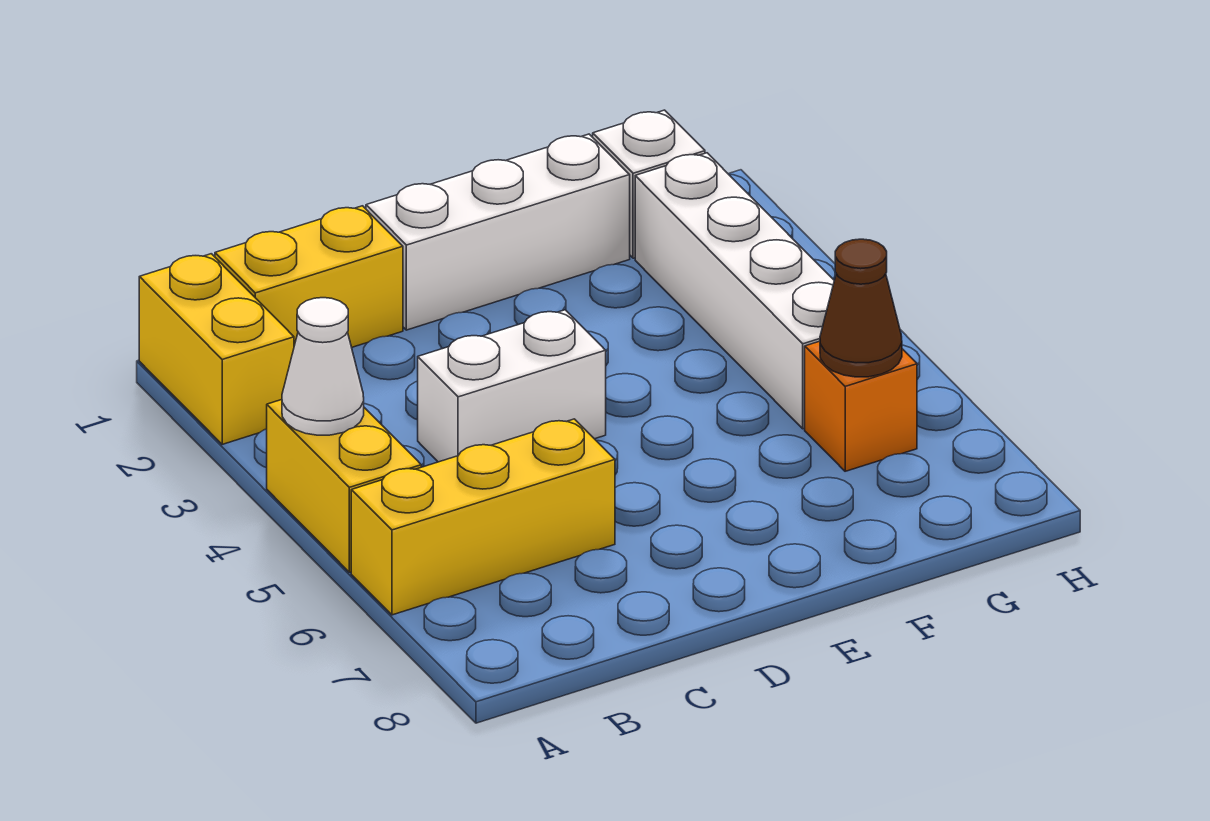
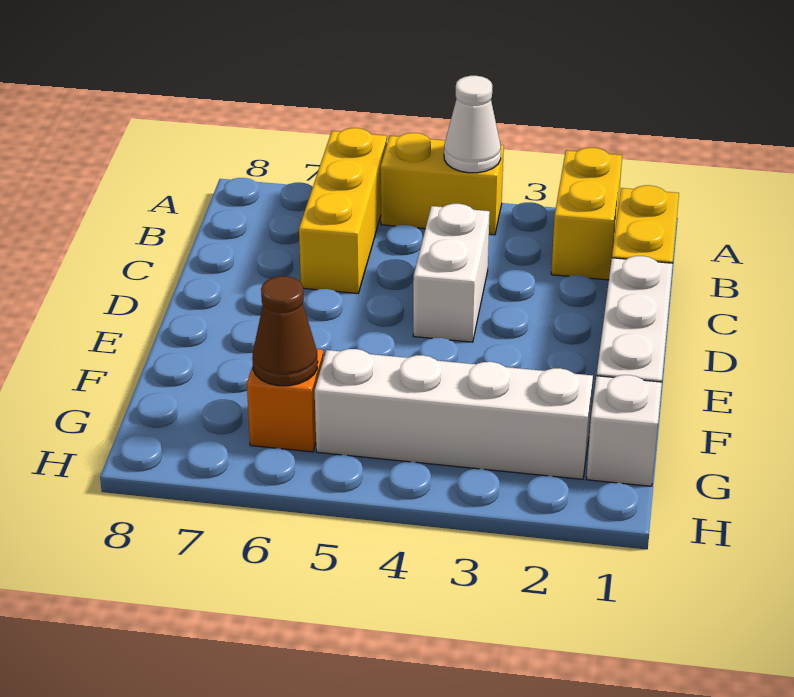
yellow brick A1:A2 level 1 -> yellow brick A2:B2 level 1

